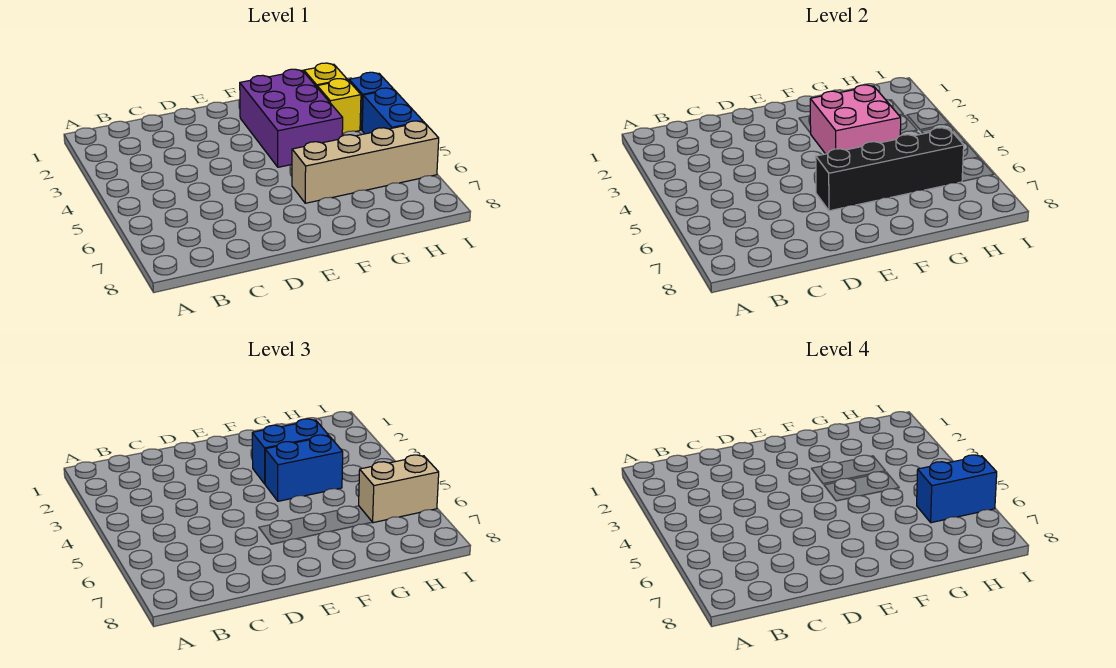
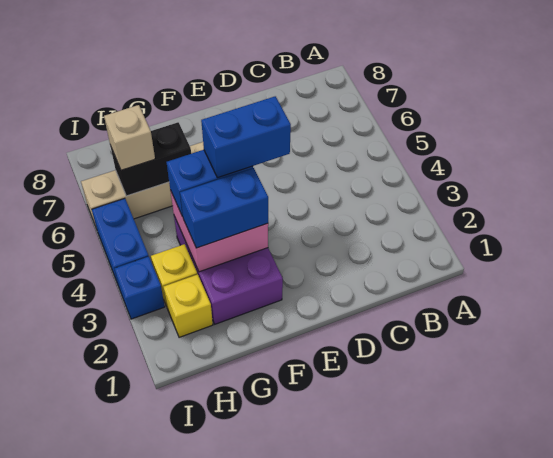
black brick E6:H6 level 2 -> black brick G6:H6 level 2
tan brick H6:I6 level 3 -> tan brick H6 level 3
blue brick H6:I6 level 4 -> blue brick E4:F4 level 4

